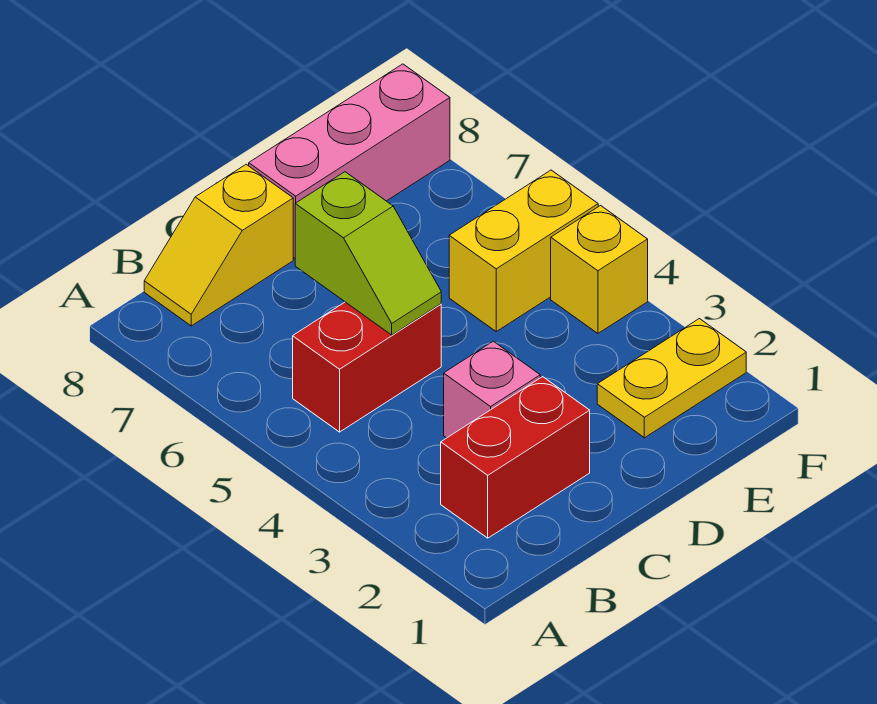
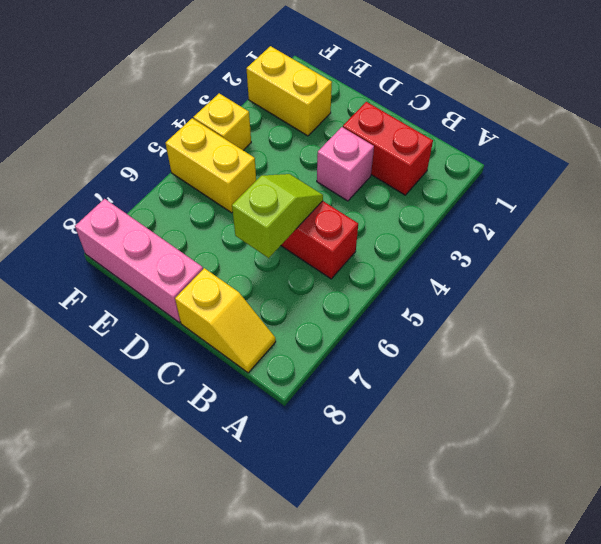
yellow plate E2:F2 level 1 -> yellow brick E2:F2 level 1

